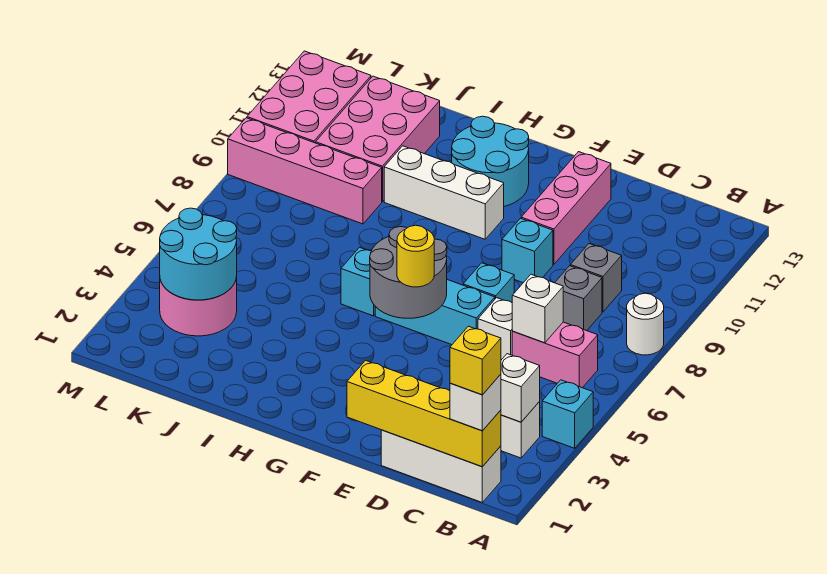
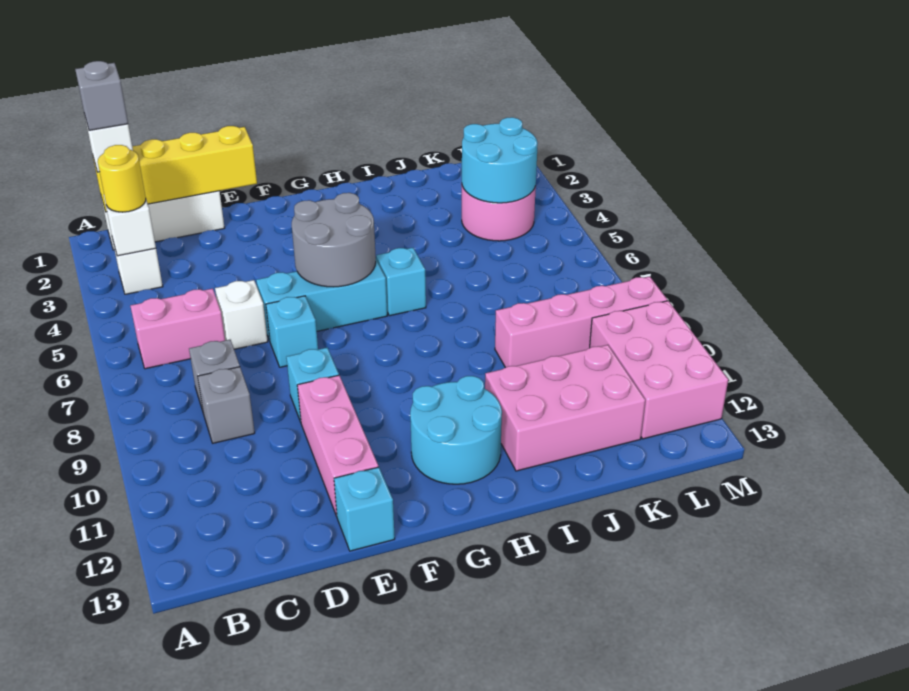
cyan brick A4 level 1 -> cyan brick E13 level 1
white round brick A8 level 1 -> none
yellow brick B1 level 4 -> grey brick B1 level 4
white brick C6 level 2 -> none
yellow round brick F5 level 3 -> yellow round brick B3 level 3
white brick G10:I10 level 1 -> none
pink brick J10:K12 level 1 -> pink brick I11:K12 level 1

